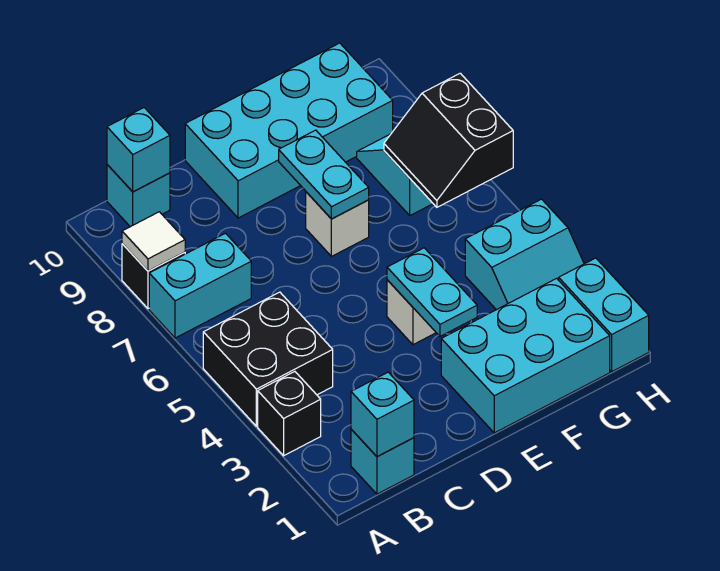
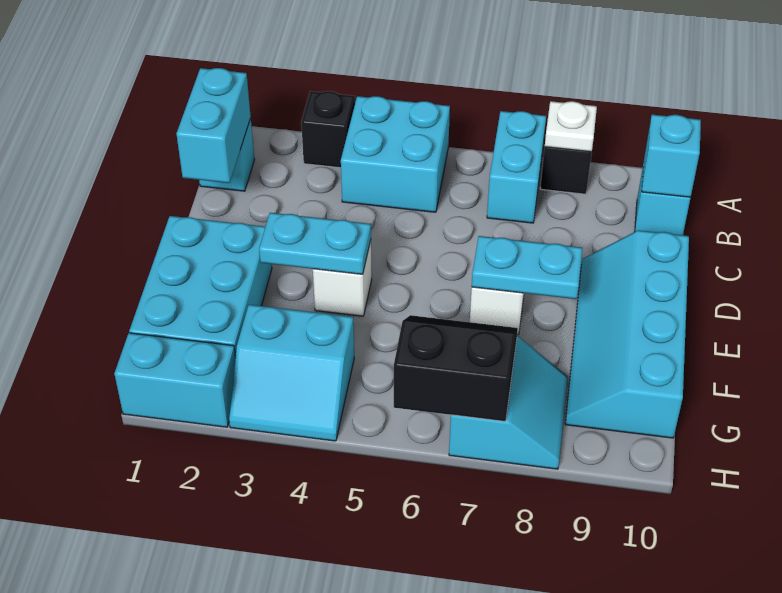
black brick A4:B5 level 1 -> cyan brick A4:B5 level 1
white tile A8 level 2 -> white plate A8 level 2
cyan brick B1 level 2 -> cyan brick B1:C1 level 2
cyan brick D9:G10 level 1 -> cyan slope D9:G10 level 1 top 10
cyan slope G3:H4 level 1 top 4 -> cyan slope G3:H4 level 1 top G

